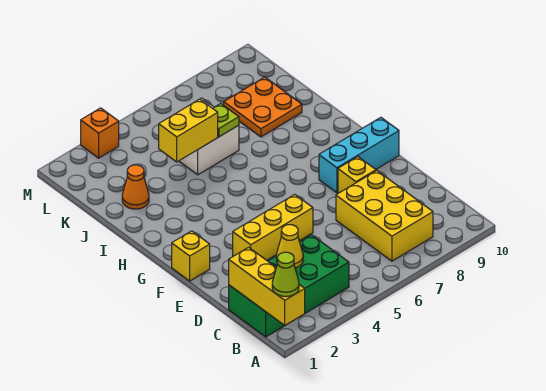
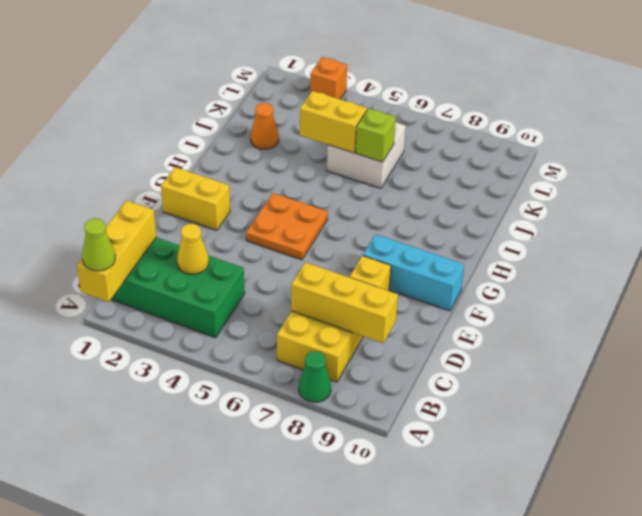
none -> green cone A8 level 1
yellow brick E3:E5 level 1 -> yellow brick C7:C9 level 2
yellow brick F1 level 1 -> yellow brick F1:F2 level 1
lime plate J6 level 2 -> lime brick J6 level 2
orange plate J8:K9 level 1 -> orange plate F4:G5 level 1

